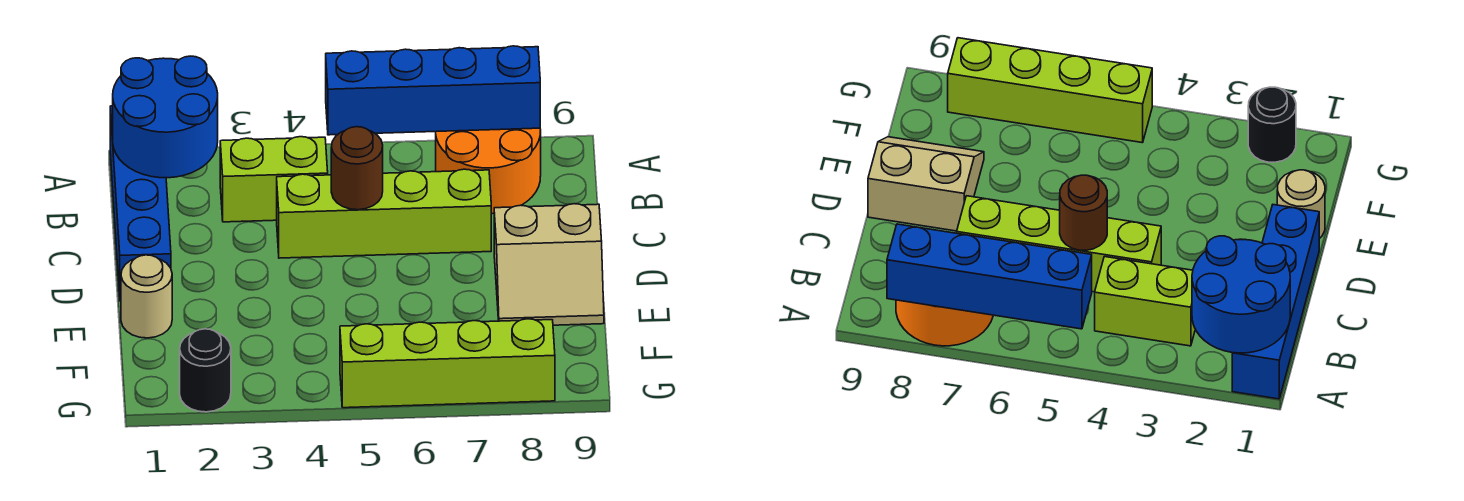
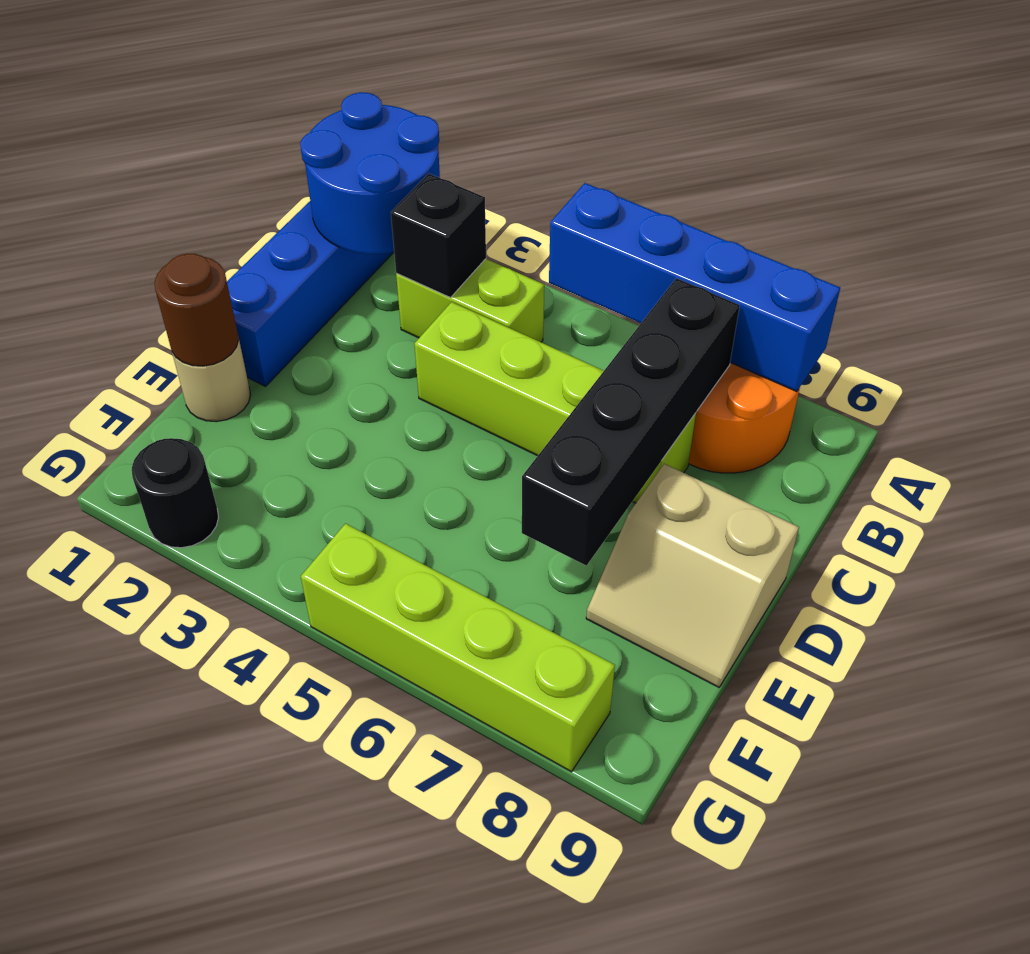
none -> black brick B3 level 2
none -> black brick B7:E7 level 2
brown round brick C5 level 2 -> brown round brick E1 level 2

